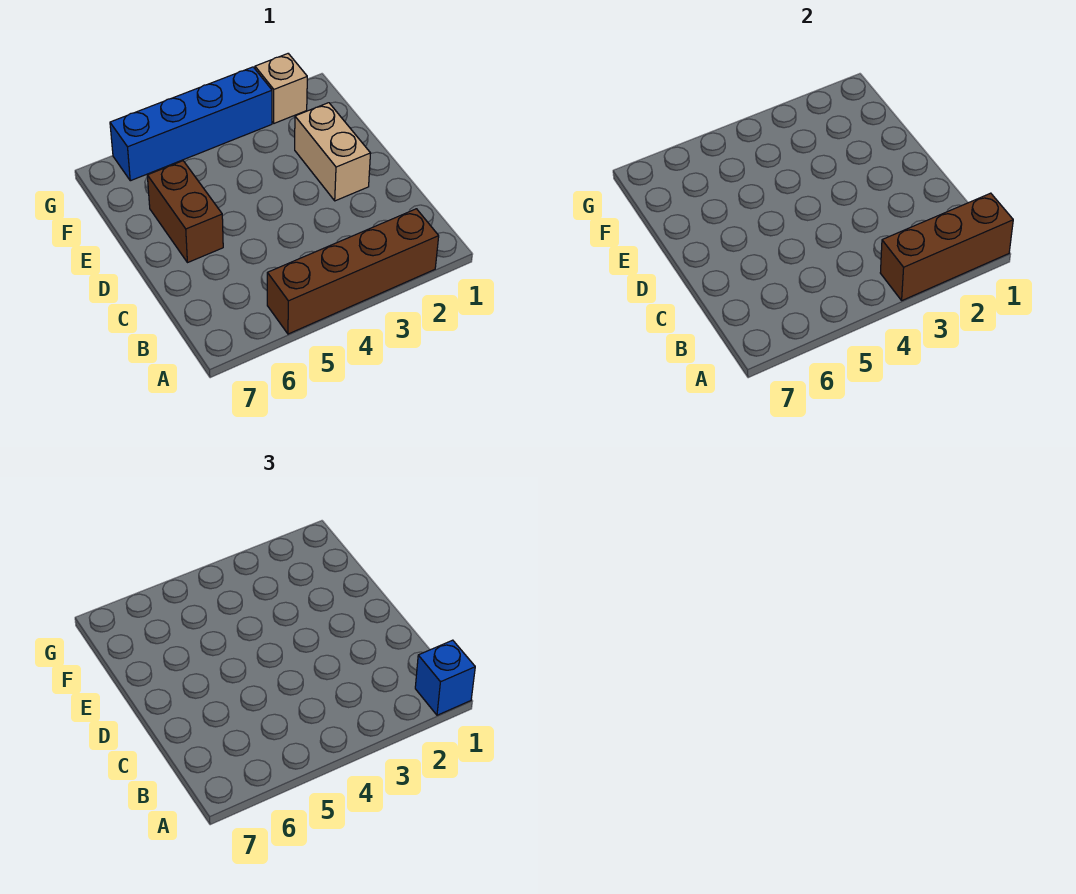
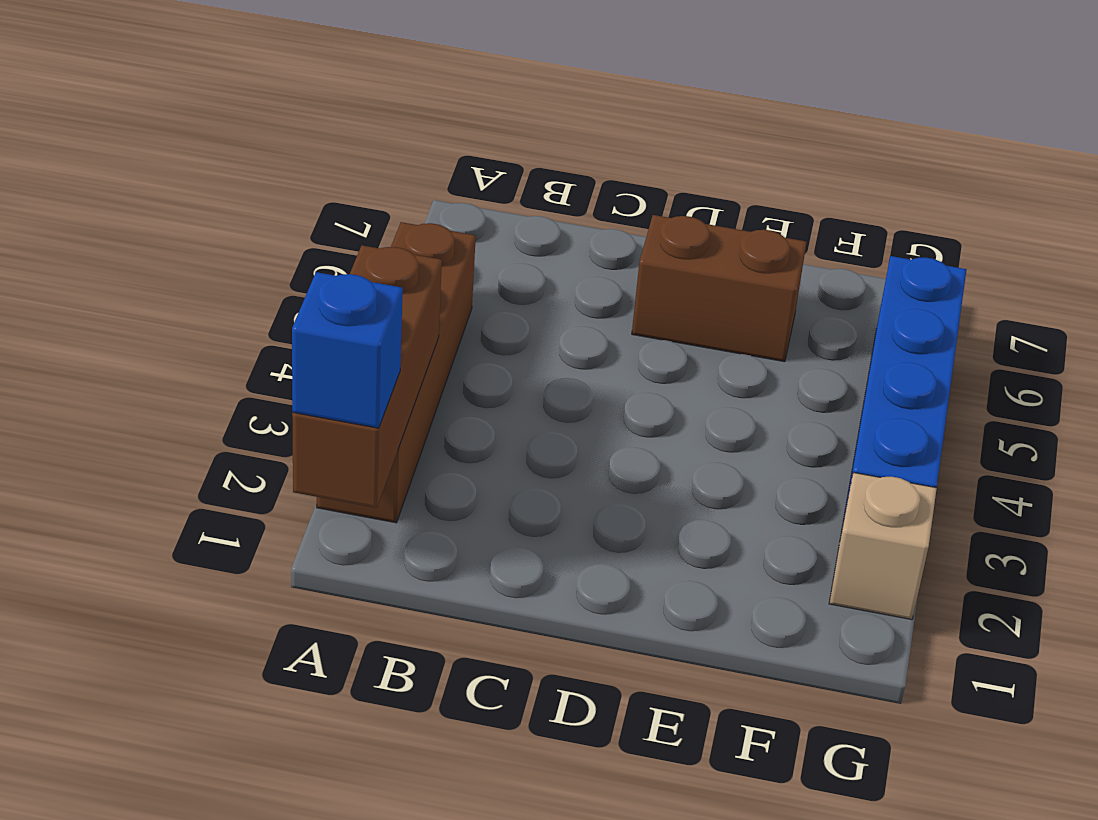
tan brick D2:E2 level 1 -> none

